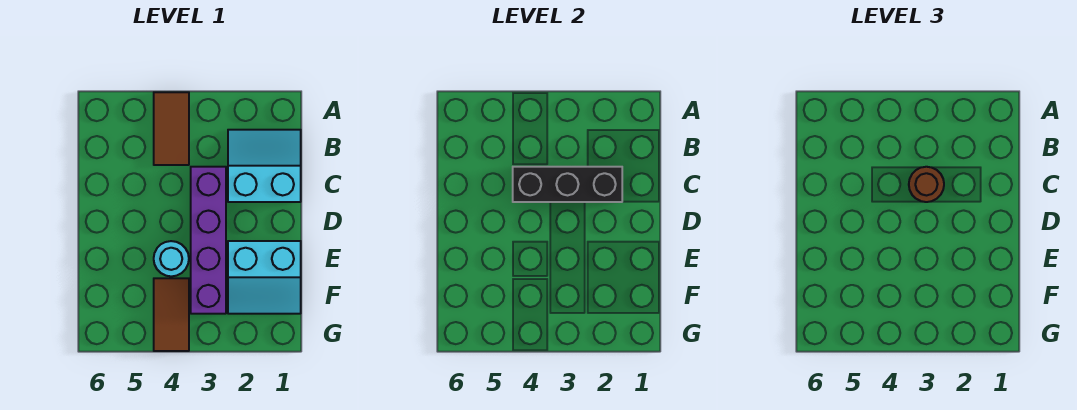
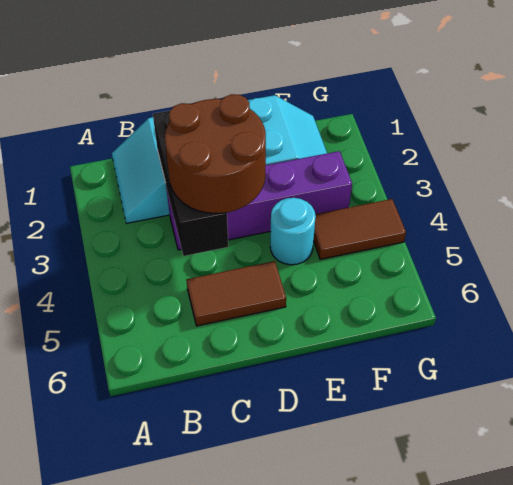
brown tile A4:B4 level 1 -> brown tile C5:D5 level 1
brown round brick C3 level 3 -> brown round brick C3:D4 level 3

